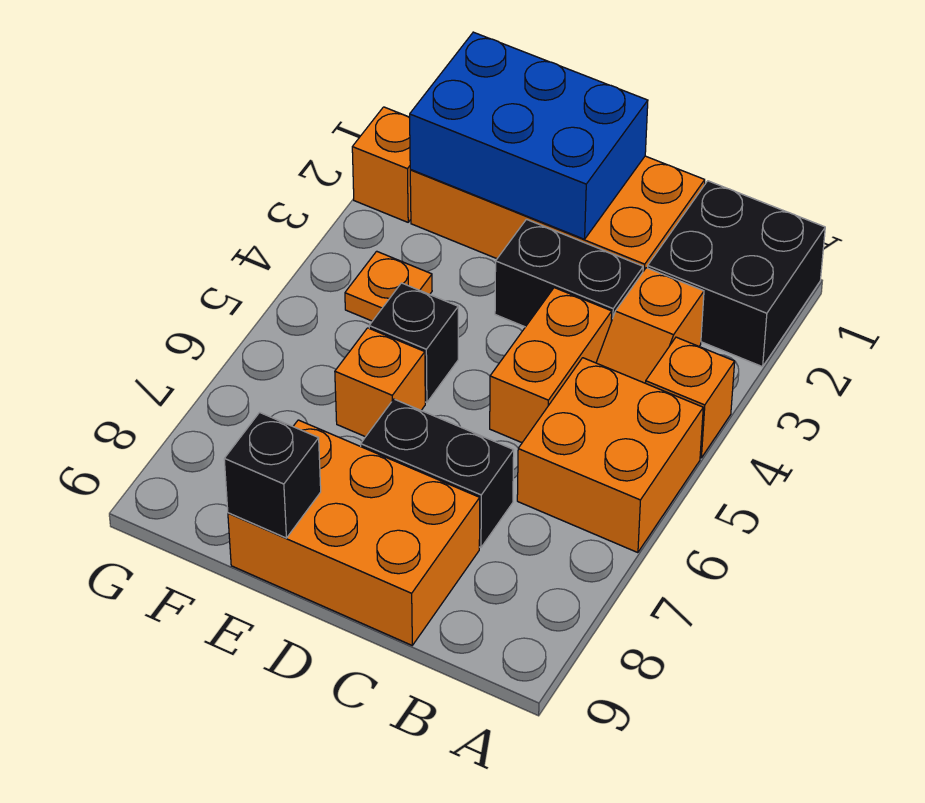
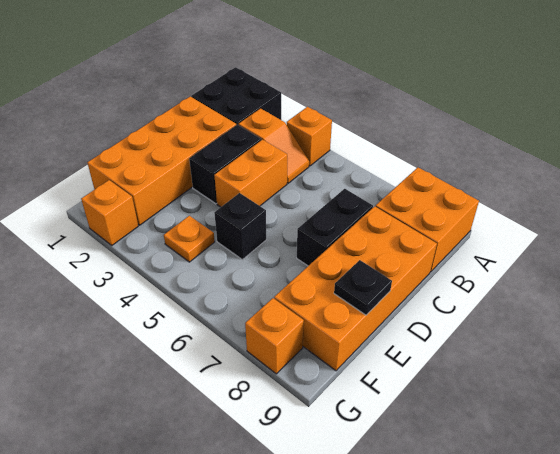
orange brick A5:B6 level 1 -> orange brick A8:B9 level 1
orange brick C4:C5 level 1 -> orange brick C4:D4 level 1
orange brick C8:E9 level 1 -> orange brick C8:F9 level 1
blue brick D1:F2 level 2 -> none
orange brick E6 level 1 -> orange brick G8 level 1
black brick E9 level 2 -> black plate E9 level 2

